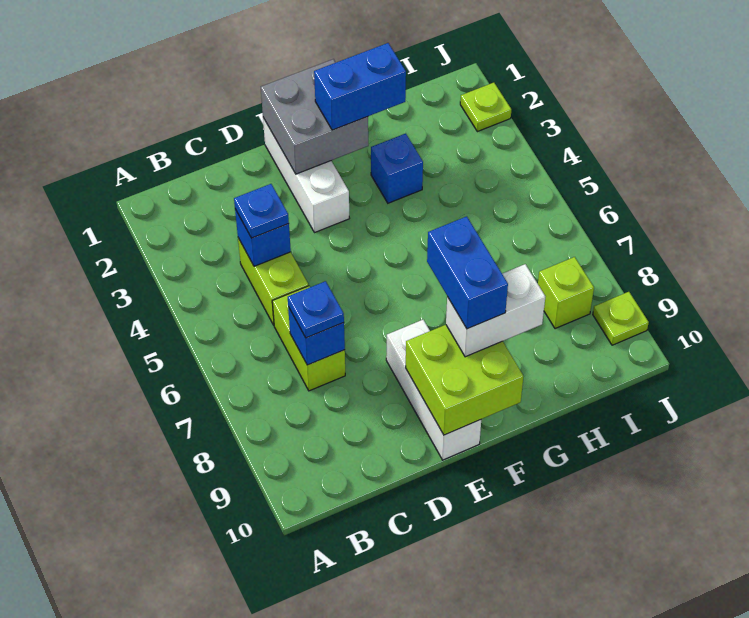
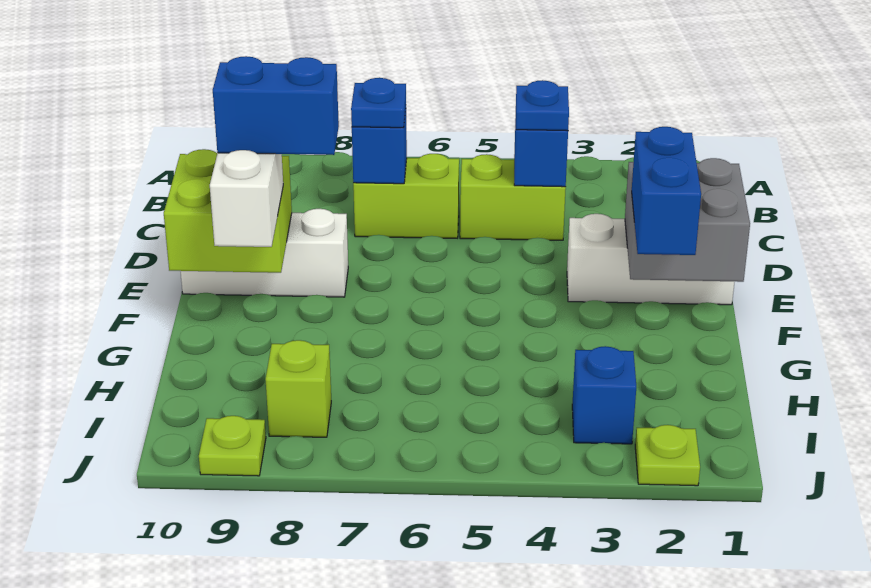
blue brick G3 level 1 -> blue brick I3 level 1

